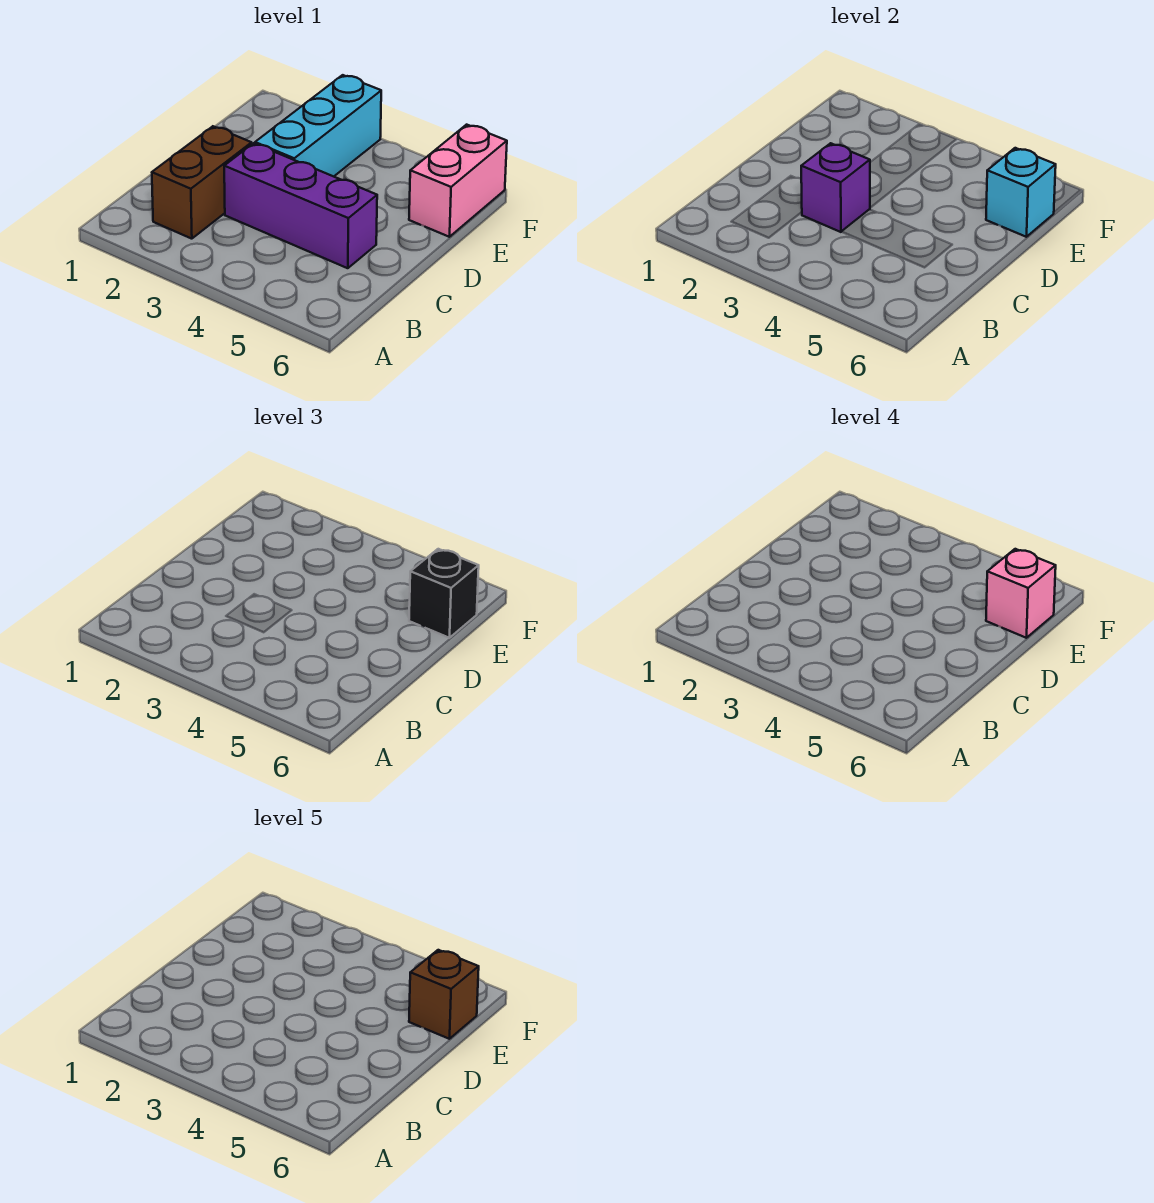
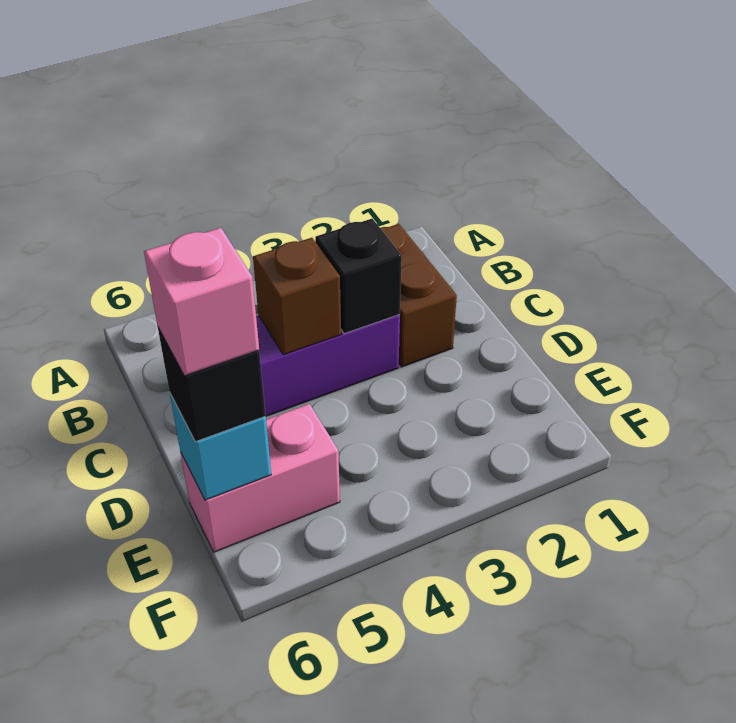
purple brick C3 level 2 -> black brick C3 level 2
cyan brick D3:F3 level 1 -> none
pink brick E6:F6 level 1 -> pink brick E5:E6 level 1
brown brick E6 level 5 -> brown brick C4 level 2

